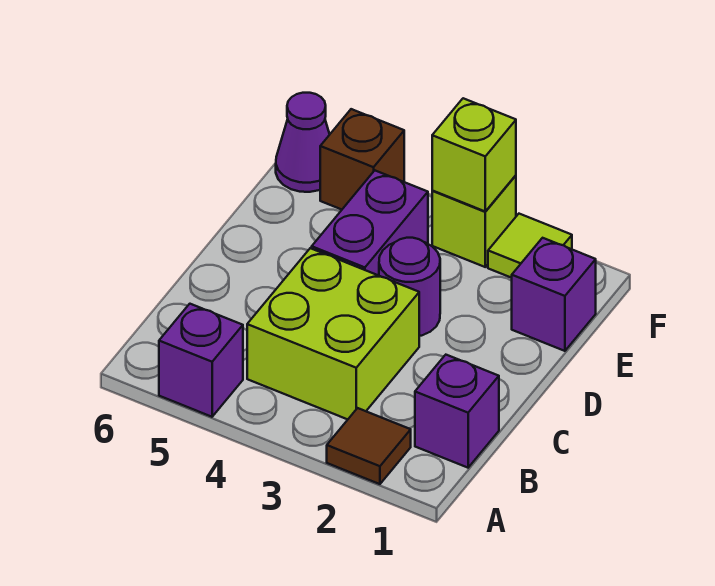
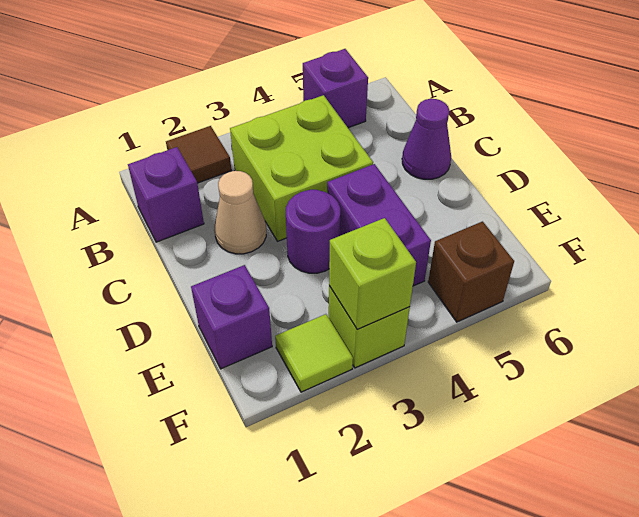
none -> tan cone C2 level 1
purple cone F6 level 1 -> purple cone C6 level 1

